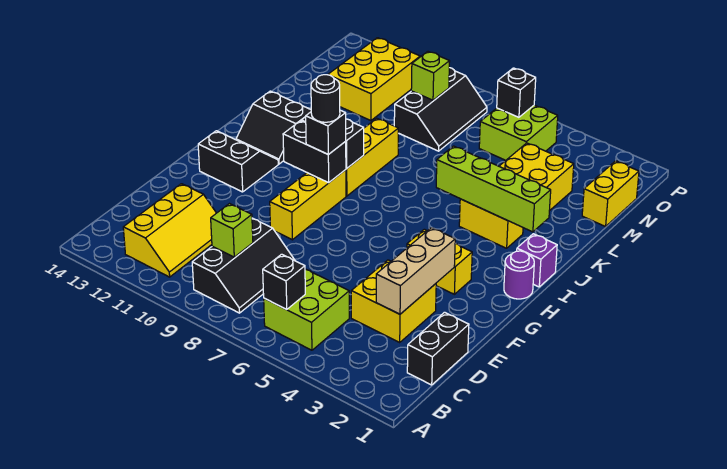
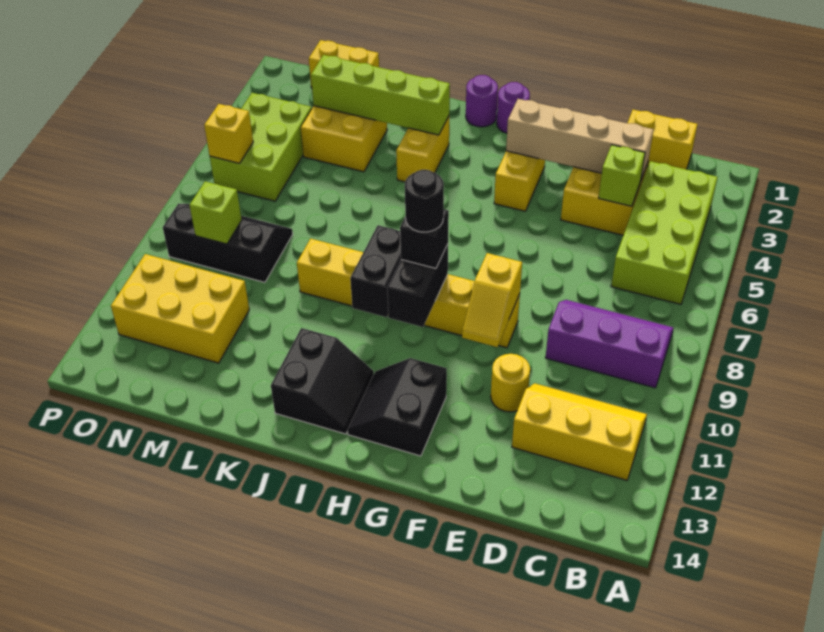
lime brick B5:C6 level 1 -> lime brick B3:C6 level 1
black brick B6 level 2 -> none
black slope B8:D9 level 1 top 9 -> purple slope B8:D9 level 1 top 9
black brick C1:D1 level 1 -> yellow brick C1:D1 level 1
lime brick C9 level 2 -> lime brick D4 level 2
tan brick D3:F3 level 2 -> tan brick D3:G3 level 2
none -> yellow round brick E11 level 1
none -> yellow slope F9:F10 level 2 top 9
purple brick I1 level 1 -> purple round brick I1 level 1
lime brick J2:J5 level 2 -> lime brick J3:M3 level 2
lime brick N5:O6 level 1 -> lime brick N4:O6 level 1
black brick O6 level 2 -> yellow brick O6 level 2

